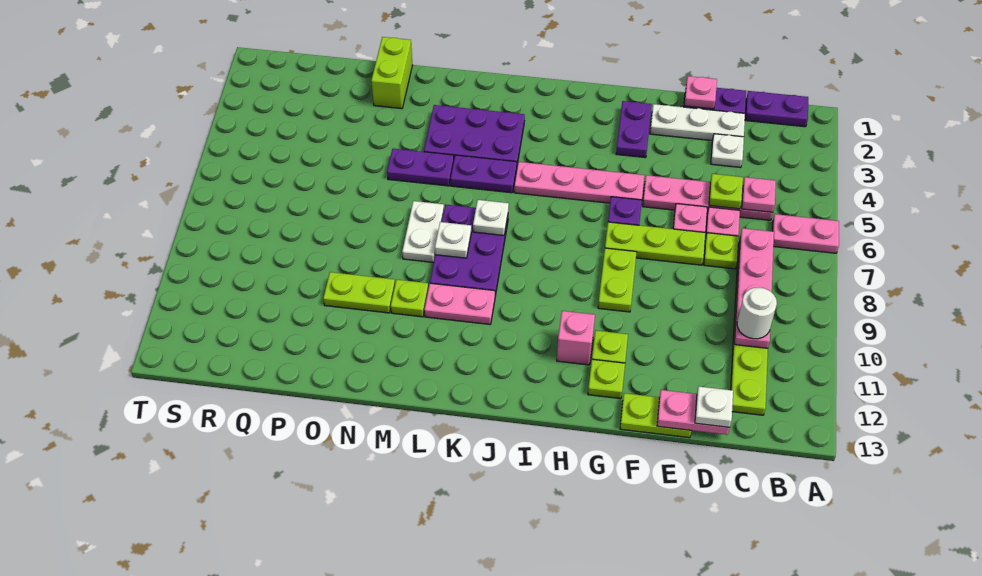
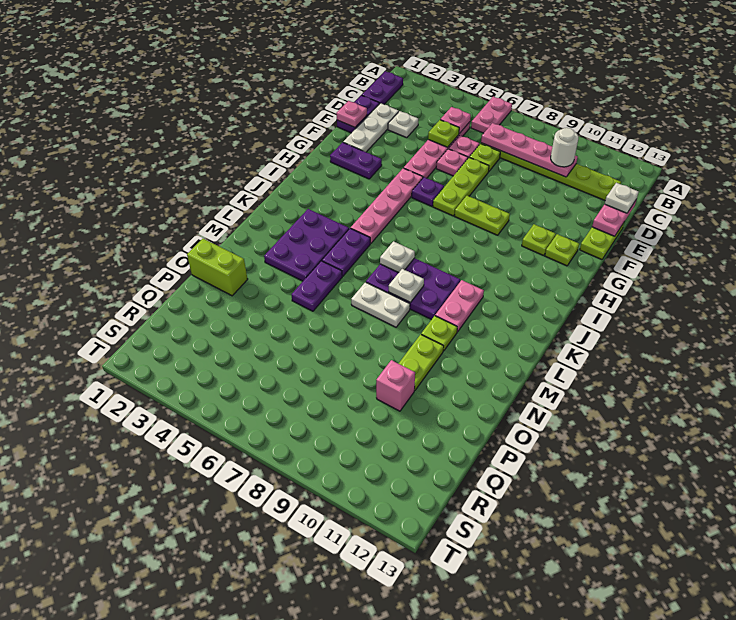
pink brick H11 level 1 -> pink brick P10 level 1

